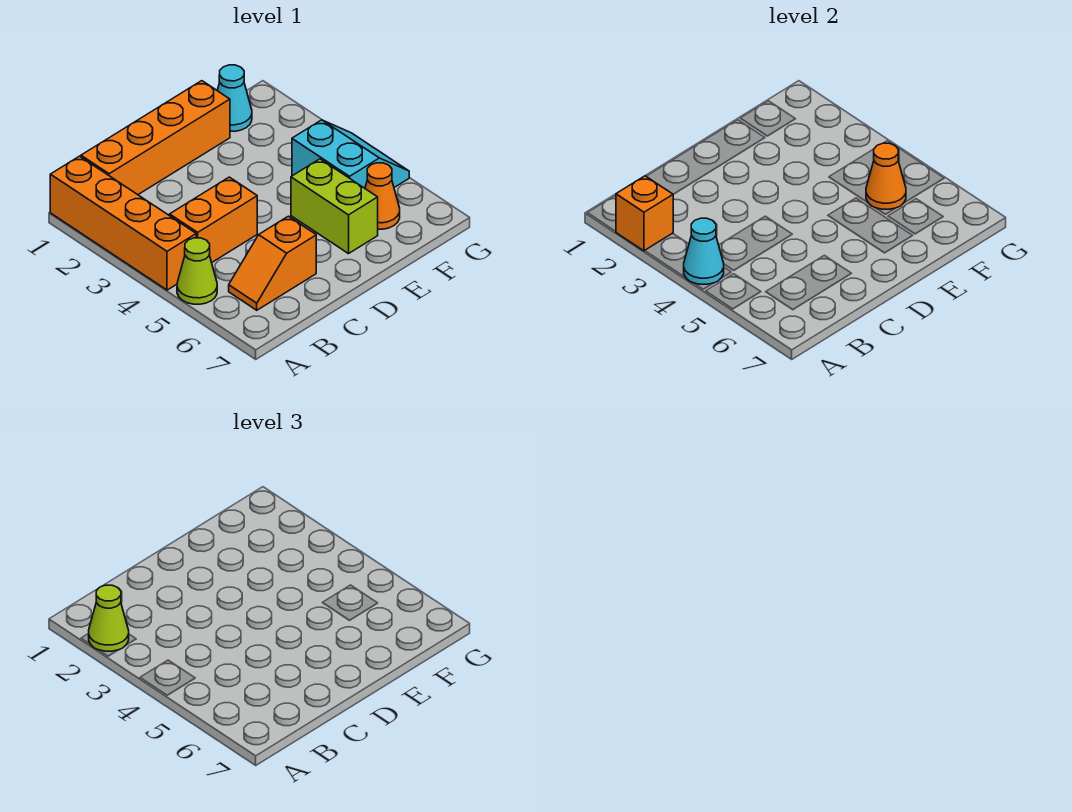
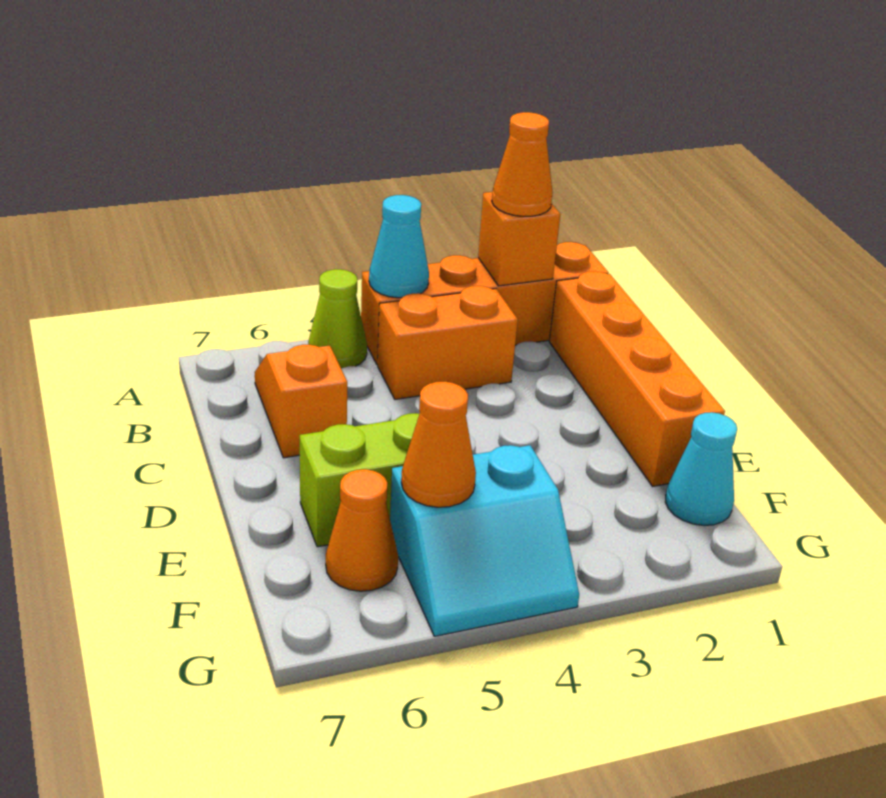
lime cone A2 level 3 -> orange cone A2 level 3
orange brick B4:C4 level 1 -> orange brick B3:B4 level 1

